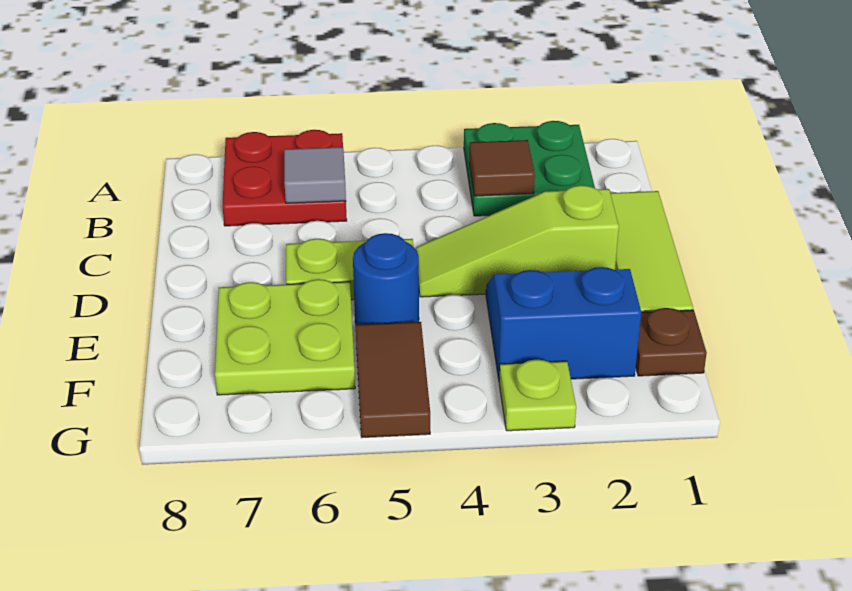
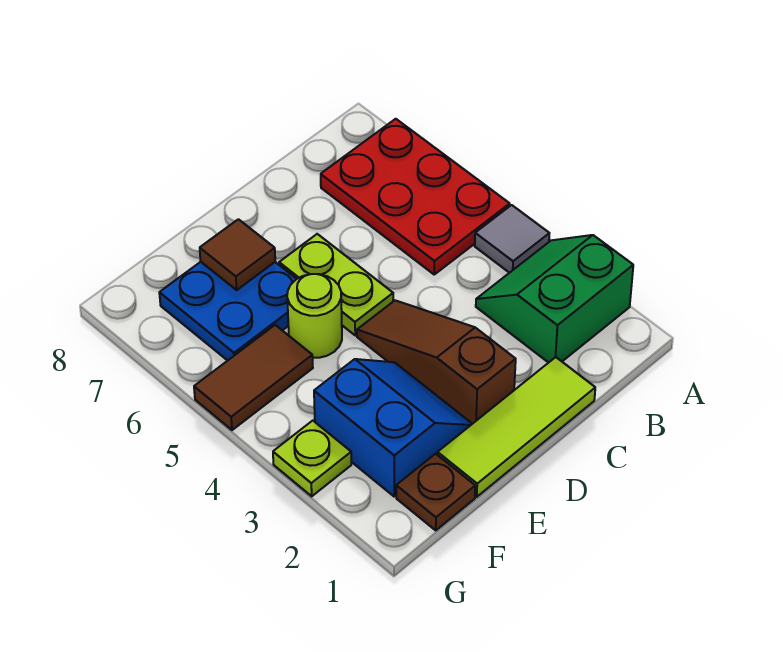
green plate A2:B3 level 1 -> green slope A2:B3 level 1 top 2
red plate A6:B7 level 1 -> red plate A5:B7 level 1
brown tile B3 level 2 -> brown tile E7 level 2
grey tile B6 level 2 -> grey tile A4 level 1
lime slope D2:D4 level 1 top 2 -> brown slope D2:D4 level 1 top 2
blue round brick E5 level 1 -> lime round brick E5 level 1
lime plate E6:F7 level 1 -> blue plate E6:F7 level 1

